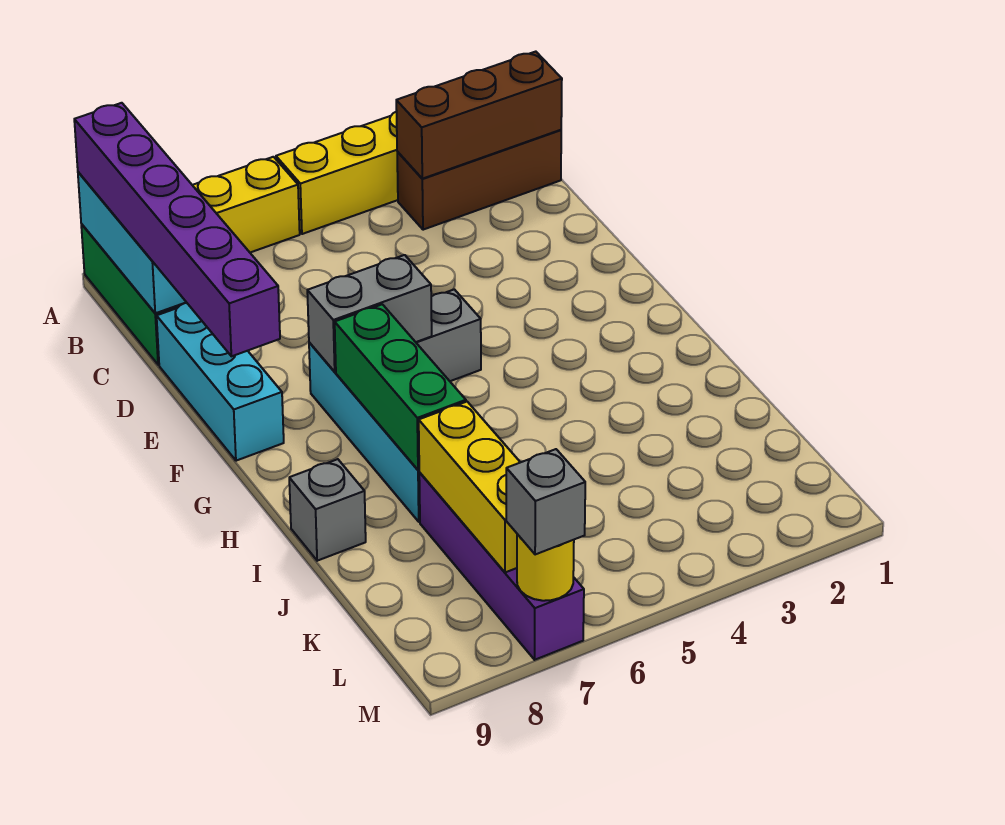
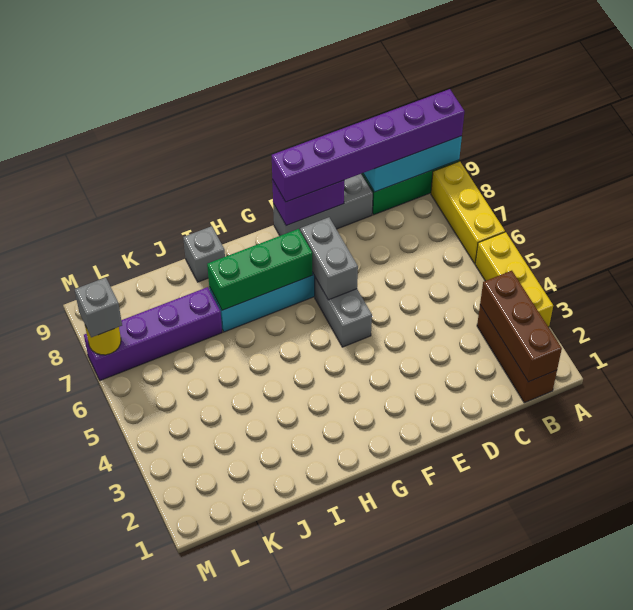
cyan brick D9:F9 level 1 -> grey brick D9:F9 level 1
none -> purple brick E9:F9 level 2
yellow brick J7:L7 level 2 -> none

